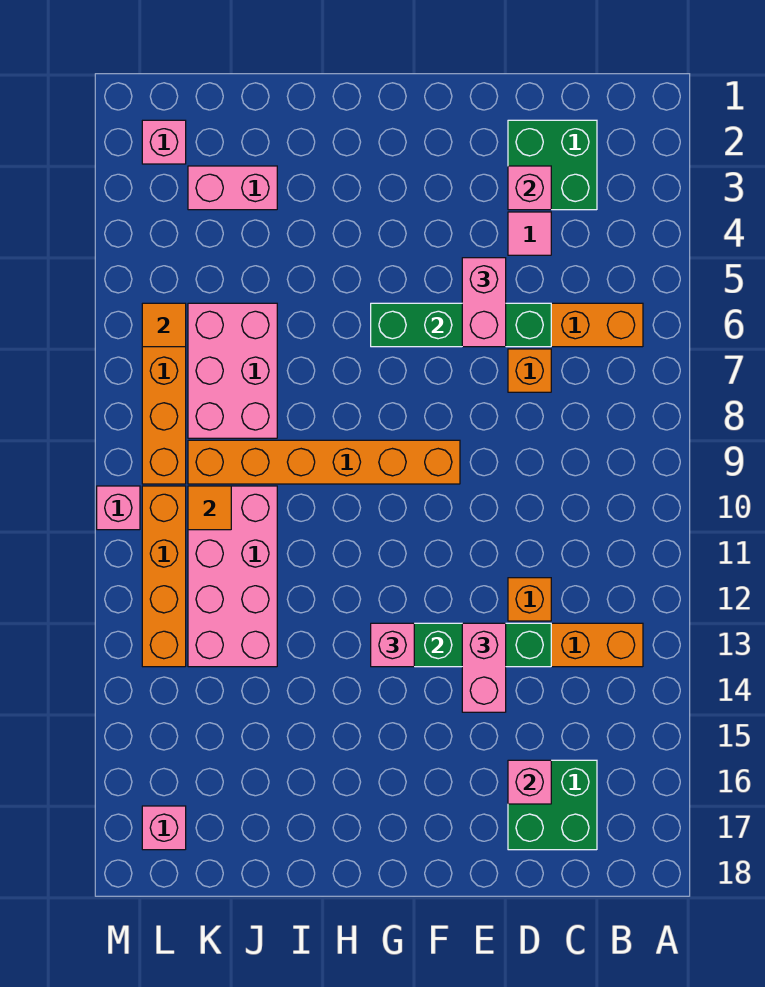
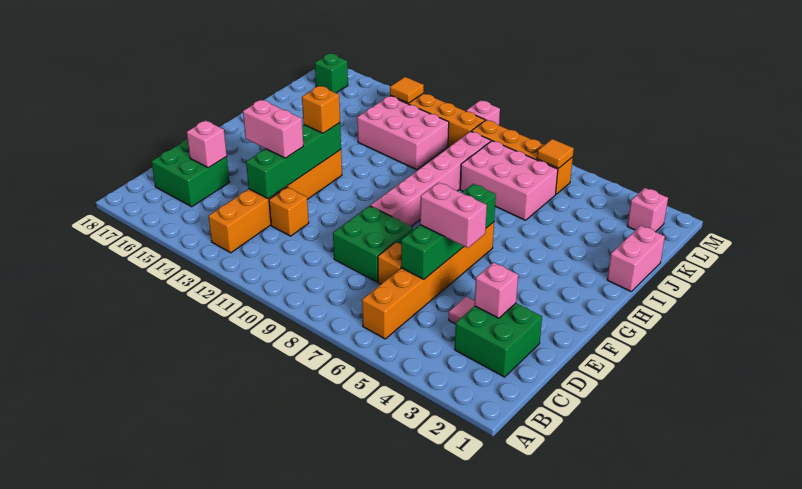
none -> green brick D8:E9 level 1
orange brick F9:K9 level 1 -> pink brick F9:K9 level 1
pink brick G13 level 3 -> orange brick G13 level 3
pink brick J3:K3 level 1 -> pink brick I1:J1 level 1
pink brick J10:K13 level 1 -> pink brick J11:K13 level 1
orange tile K10 level 2 -> orange tile L13 level 2
pink brick L17 level 1 -> green brick L17 level 1

